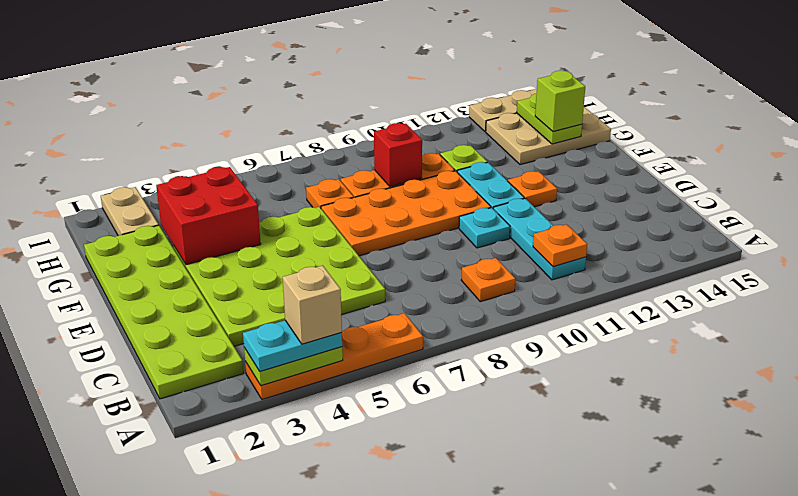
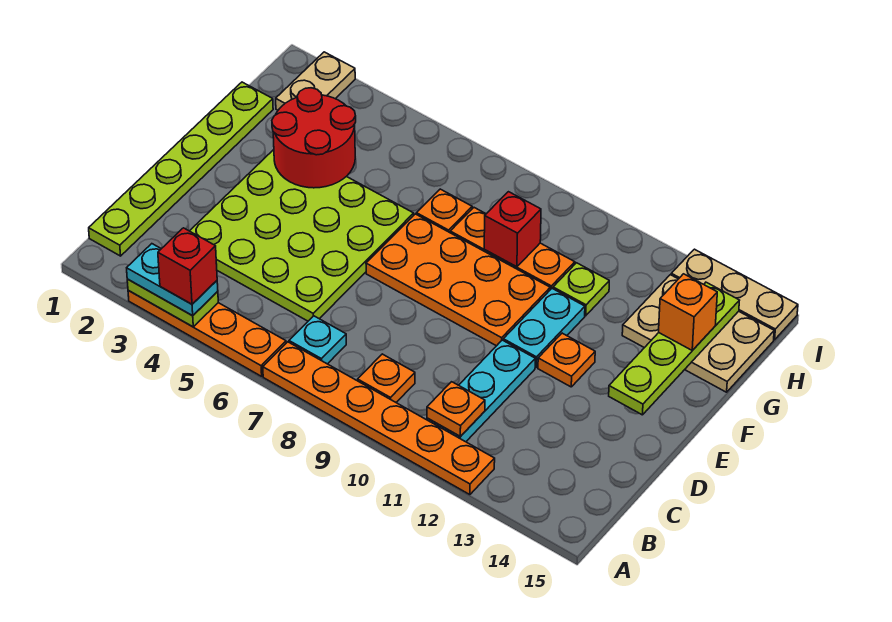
tan brick A4 level 4 -> red brick A4 level 4
none -> orange plate A7:A12 level 1
lime plate B1:G2 level 1 -> lime plate B1:G1 level 1
cyan plate D10 level 1 -> cyan plate B7 level 1
red brick F3:G4 level 2 -> red round brick F3:G4 level 2
lime plate G14:H14 level 2 -> lime plate E14:H14 level 2
lime brick G14 level 3 -> orange brick G14 level 3

